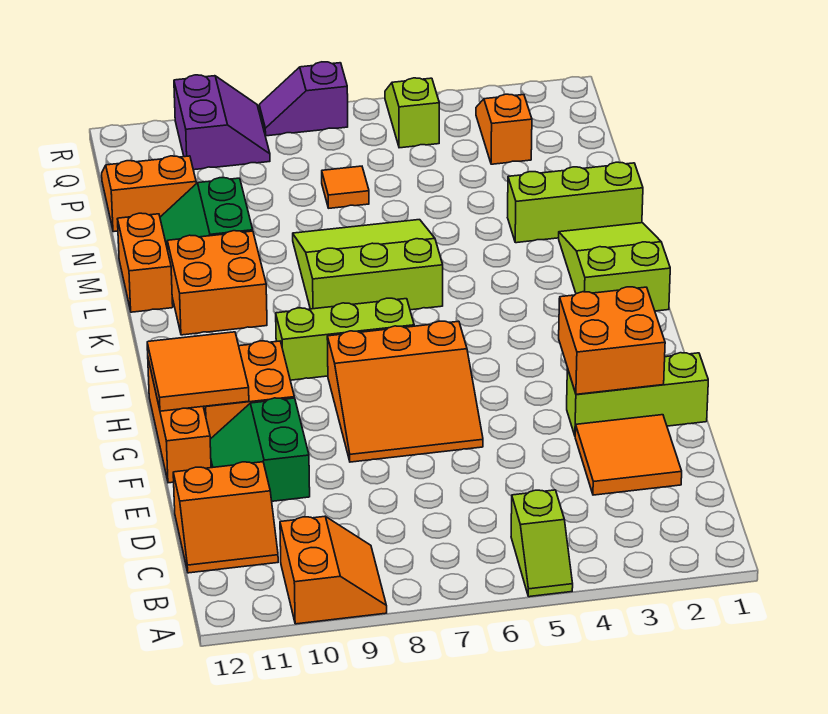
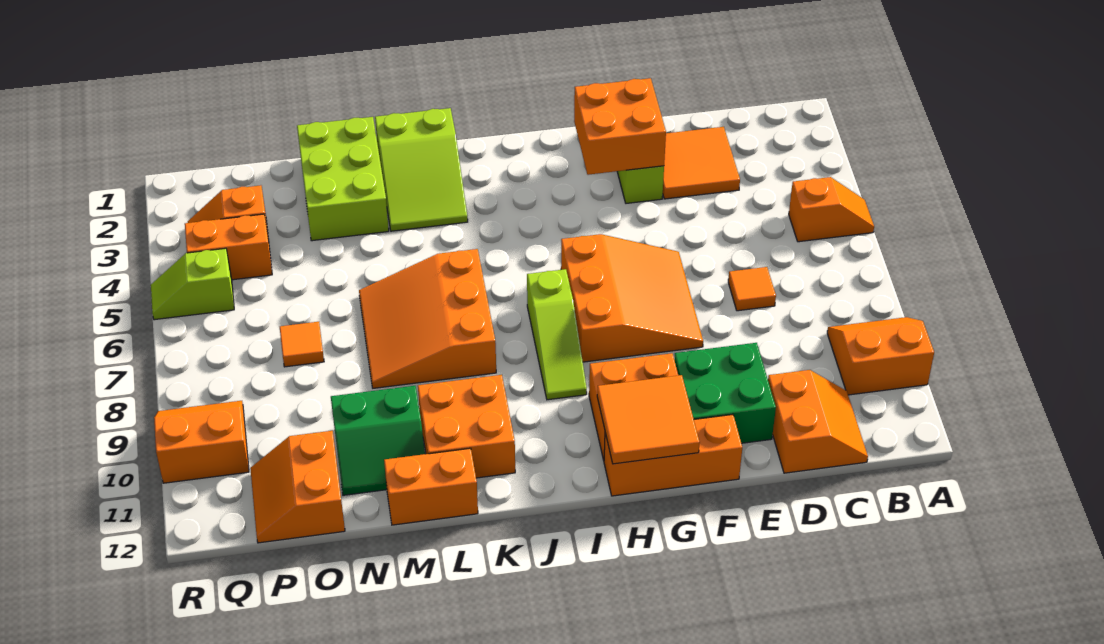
lime slope A5:B5 level 1 top B -> orange slope A5:B5 level 1 top B
none -> orange tile D7 level 1
green slope E10:F11 level 1 top 10 -> green brick E10:F11 level 1
lime brick I7:I9 level 1 -> lime slope I7:I9 level 1 top 7
lime slope J1:L2 level 1 top J -> lime slope K1:L3 level 1 top 1
lime slope K6:M8 level 1 top K -> orange slope K6:M8 level 1 top K
lime brick M1:M3 level 1 -> lime brick M1:N3 level 1
none -> orange brick P4:Q4 level 1
purple slope Q9:R10 level 1 top 10 -> orange slope Q9:R10 level 1 top 10
purple slope R7:R8 level 1 top 7 -> none

